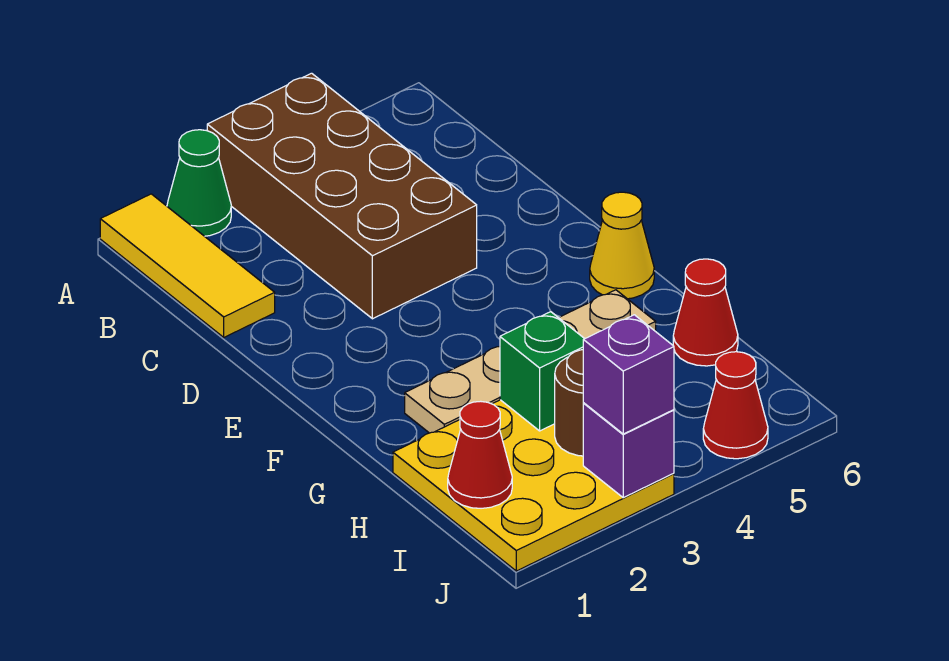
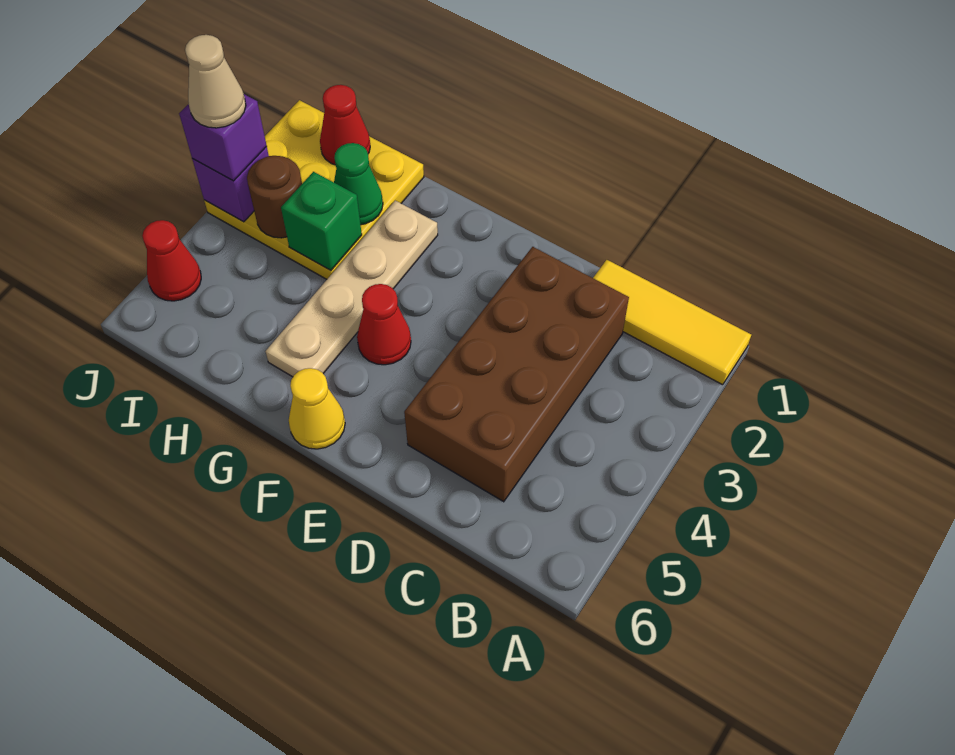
green cone A2 level 1 -> green cone H2 level 2
brown brick A3:D4 level 1 -> brown brick C2:D5 level 1
red cone H6 level 1 -> red cone F4 level 1
none -> tan cone J3 level 4

